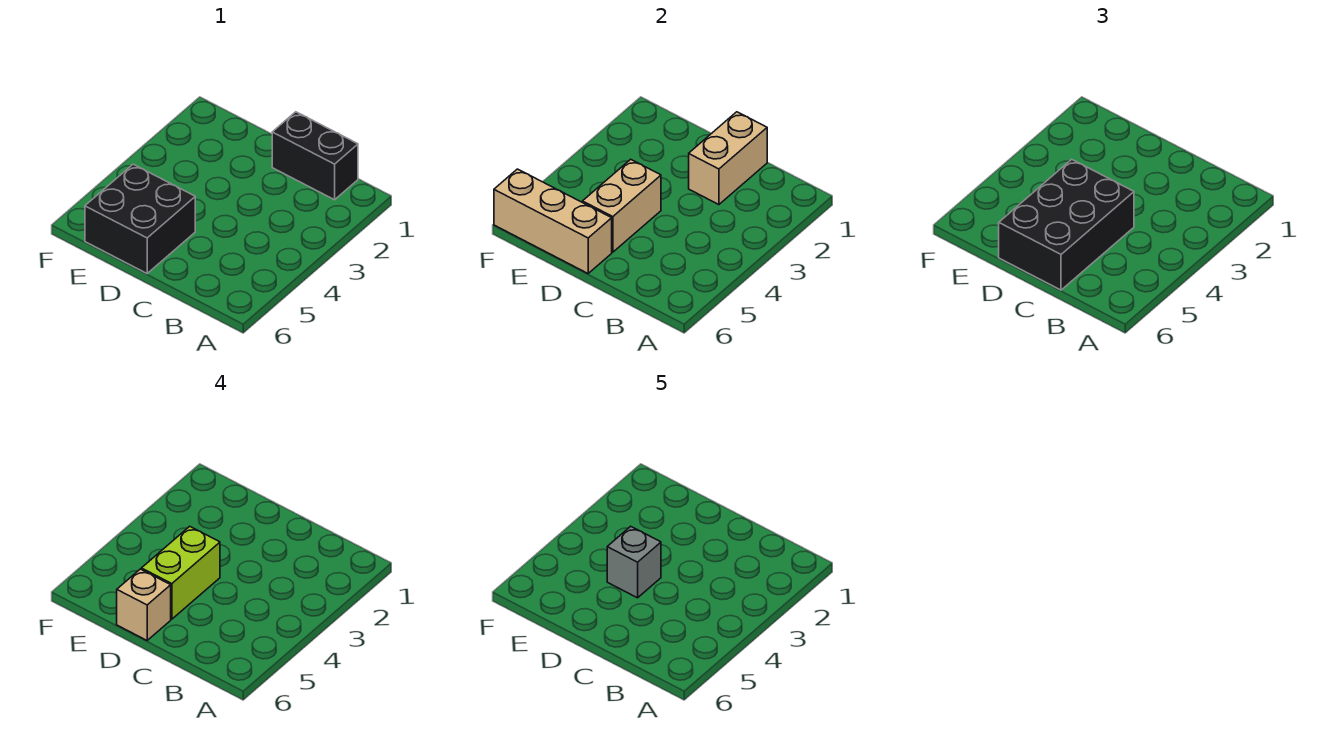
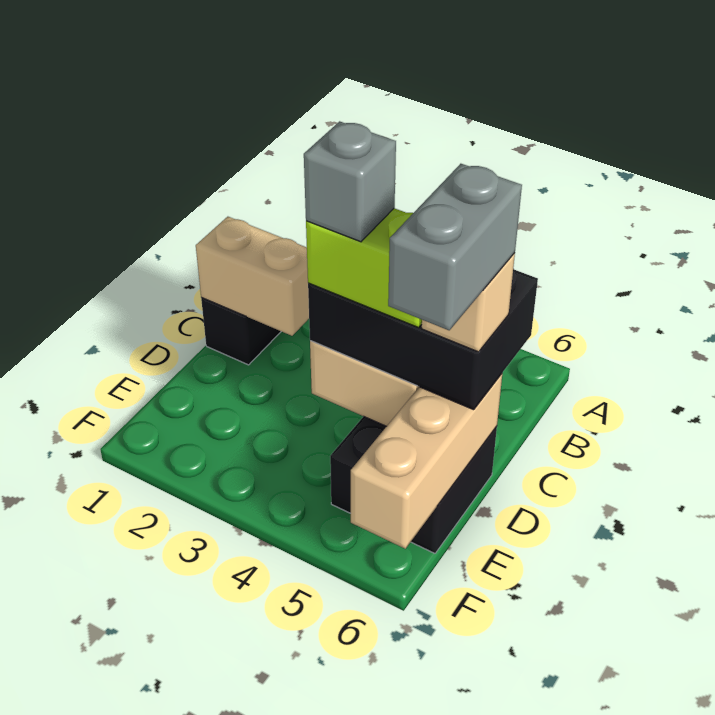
none -> grey brick D6:E6 level 5

